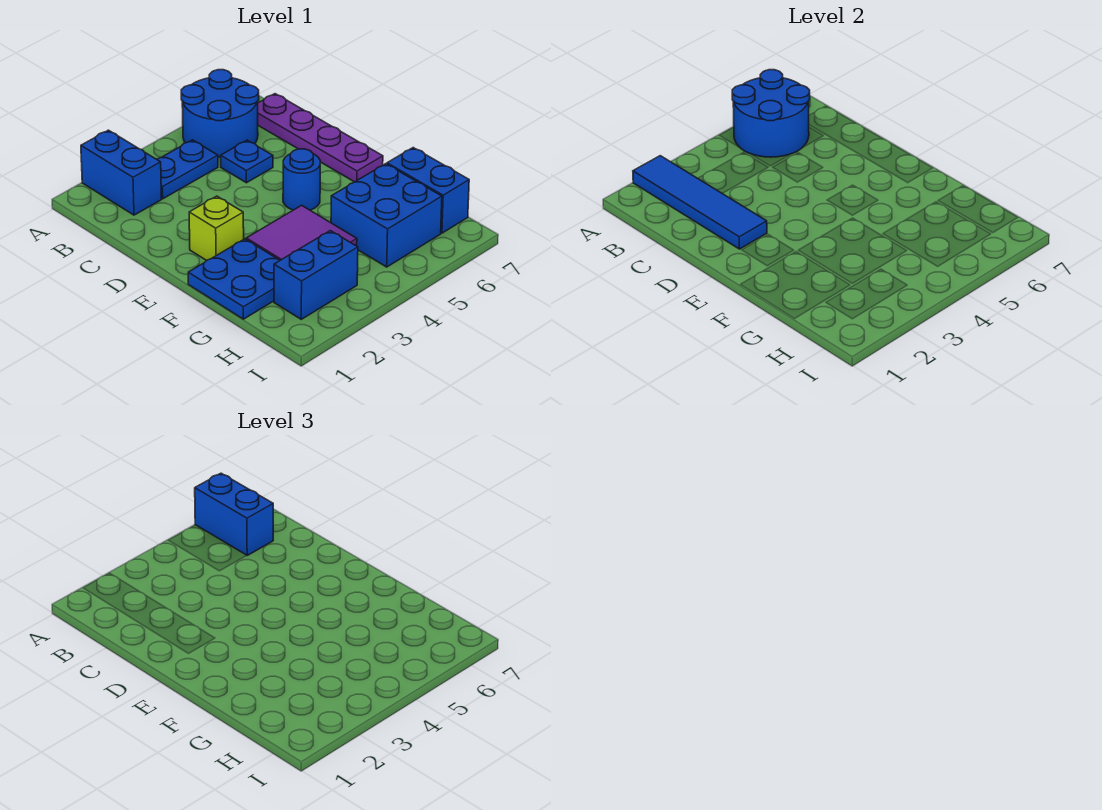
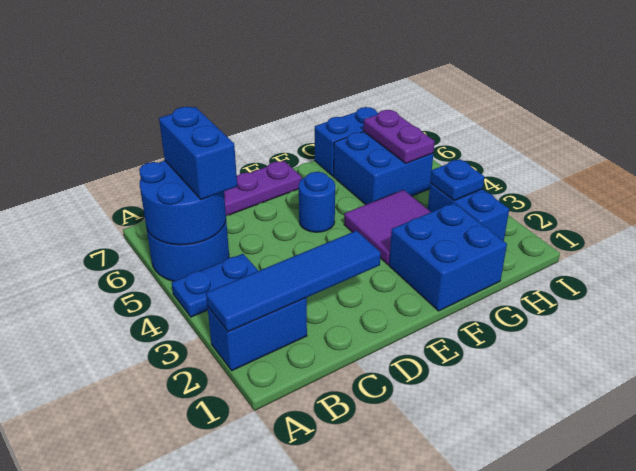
blue brick A6:B6 level 3 -> blue brick B5:B6 level 3
blue plate B3:B4 level 1 -> blue plate A4:B4 level 1
blue plate C5 level 1 -> blue plate H3 level 2
lime brick E2 level 1 -> none
blue plate F1:G2 level 1 -> blue brick F1:G2 level 1
none -> purple plate H5:H6 level 2

